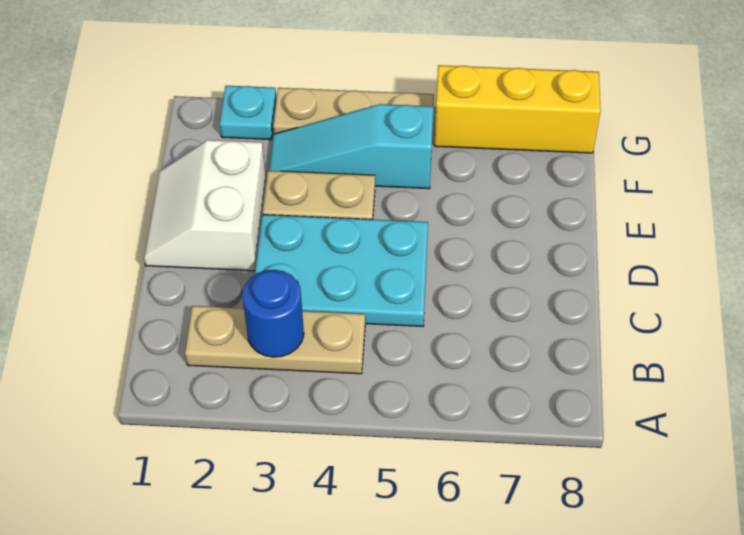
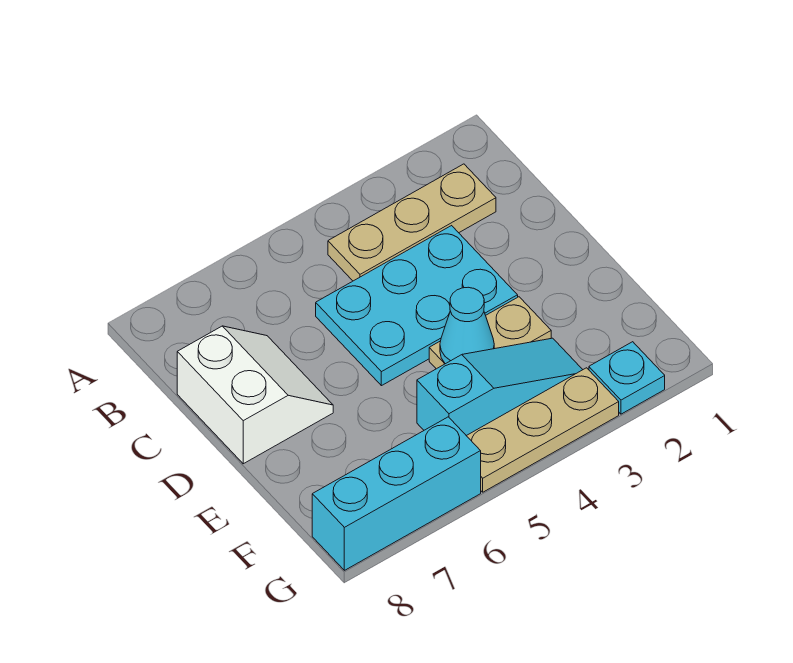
blue round brick B3 level 2 -> none
white slope D1:E2 level 1 top 2 -> white slope C7:D8 level 1 top 8
none -> cyan cone E4 level 2
yellow brick G6:G8 level 1 -> cyan brick G6:G8 level 1

